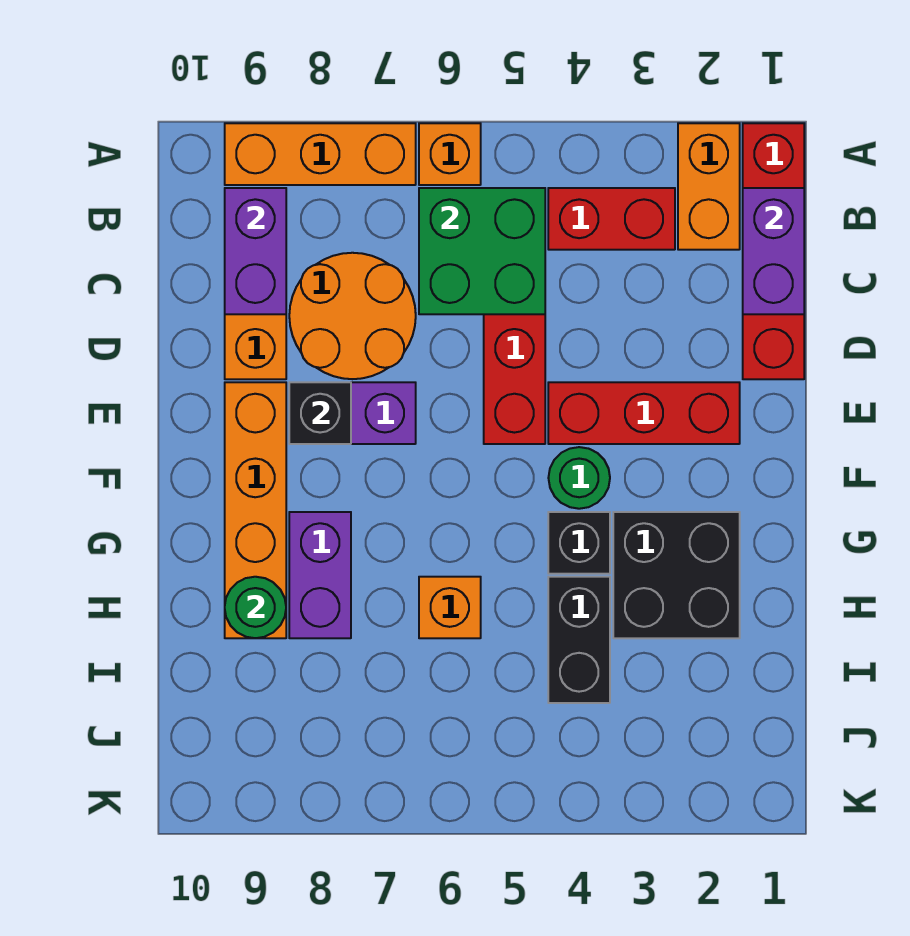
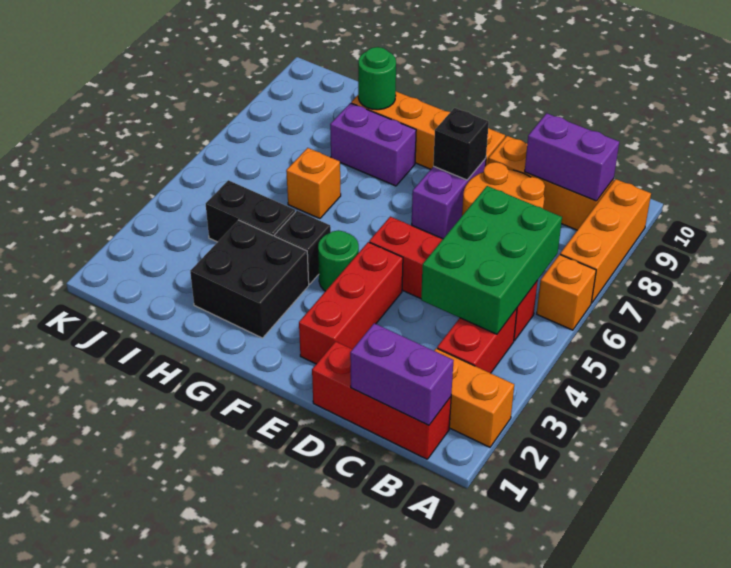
red brick A1:D1 level 1 -> red brick B1:D1 level 1
green brick B5:C6 level 2 -> green brick B4:C6 level 2

